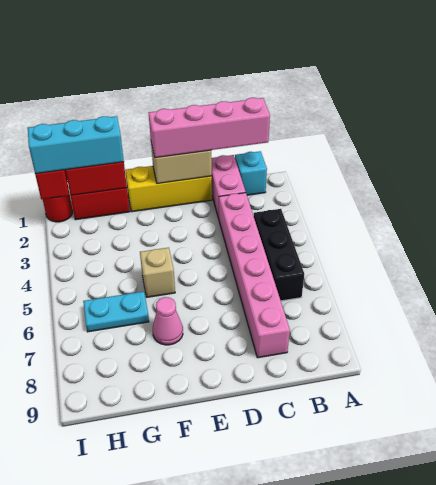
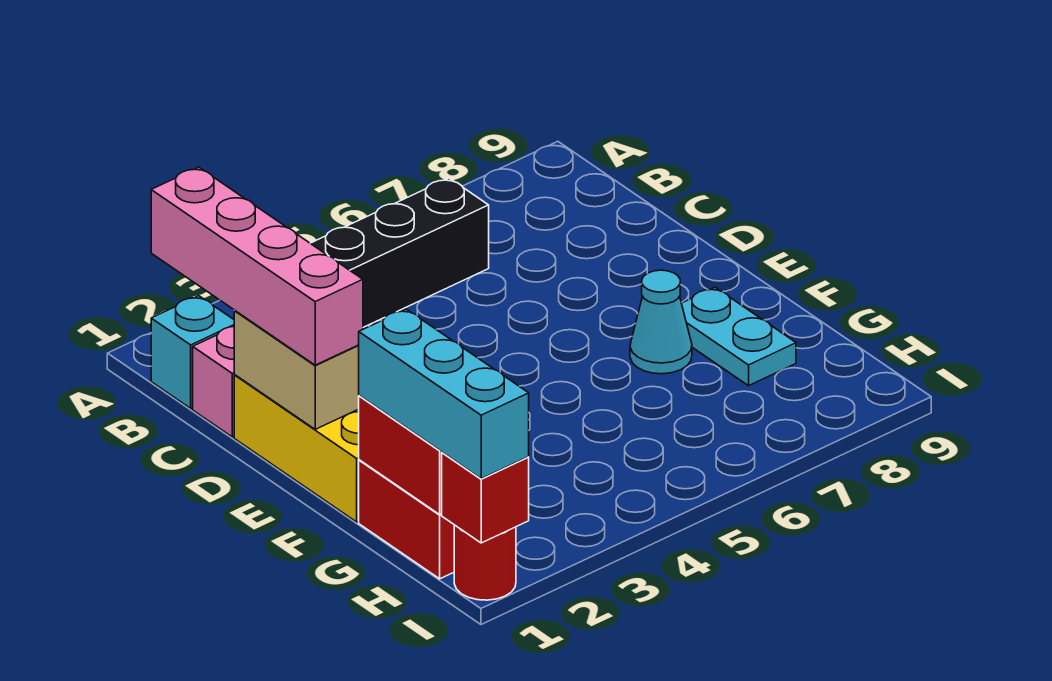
pink brick C3:C8 level 1 -> none
tan brick F5 level 1 -> none
pink cone F7 level 1 -> cyan cone F7 level 1
cyan plate G6:H6 level 1 -> cyan plate F8:G8 level 1

